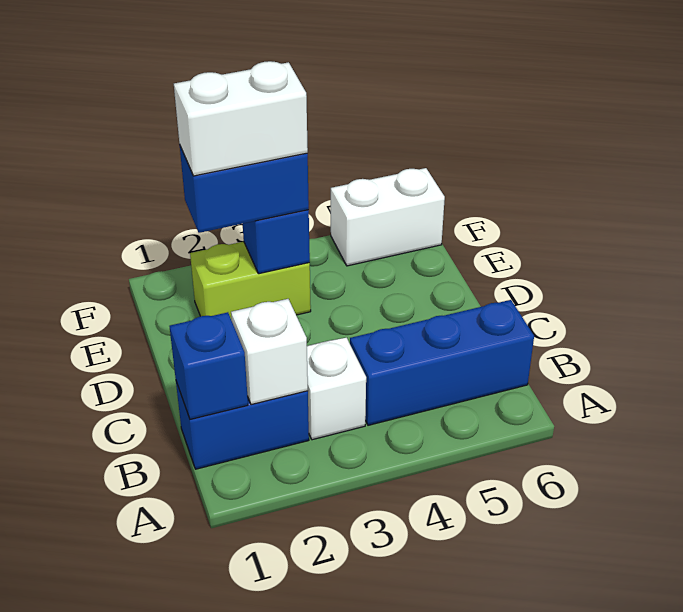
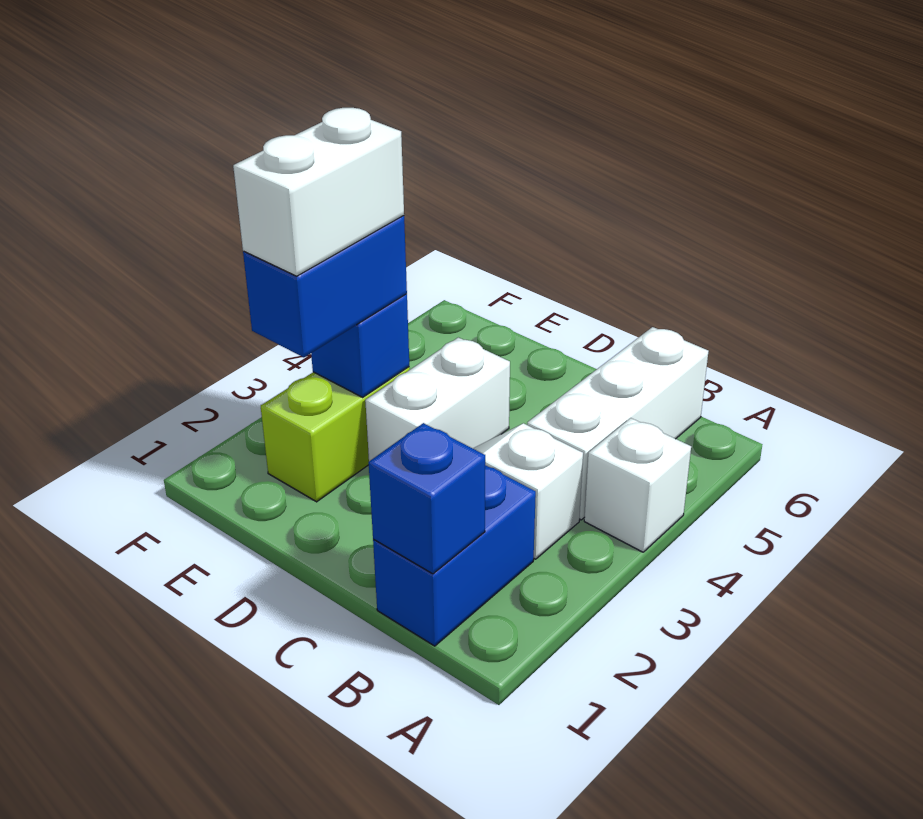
white brick B2 level 2 -> white brick A4 level 1
blue brick B4:B6 level 1 -> white brick B4:B6 level 1
white brick F5:F6 level 1 -> white brick D3:D4 level 1

